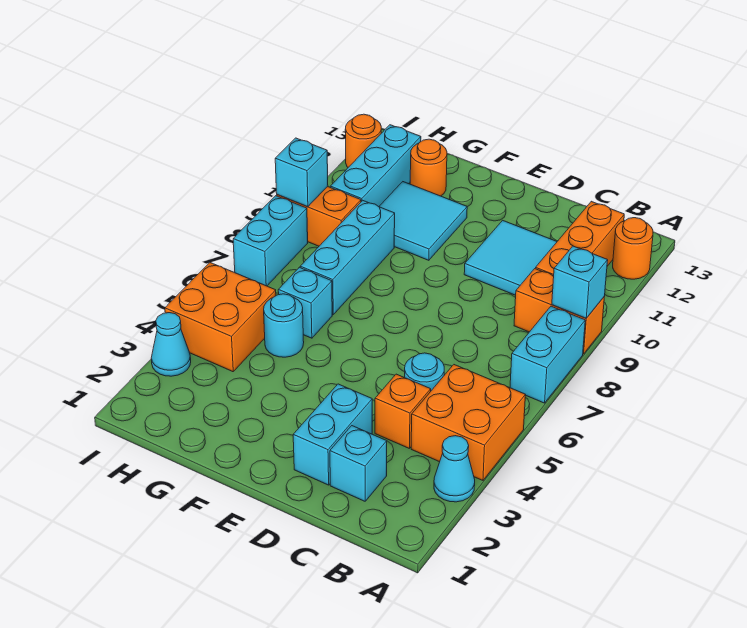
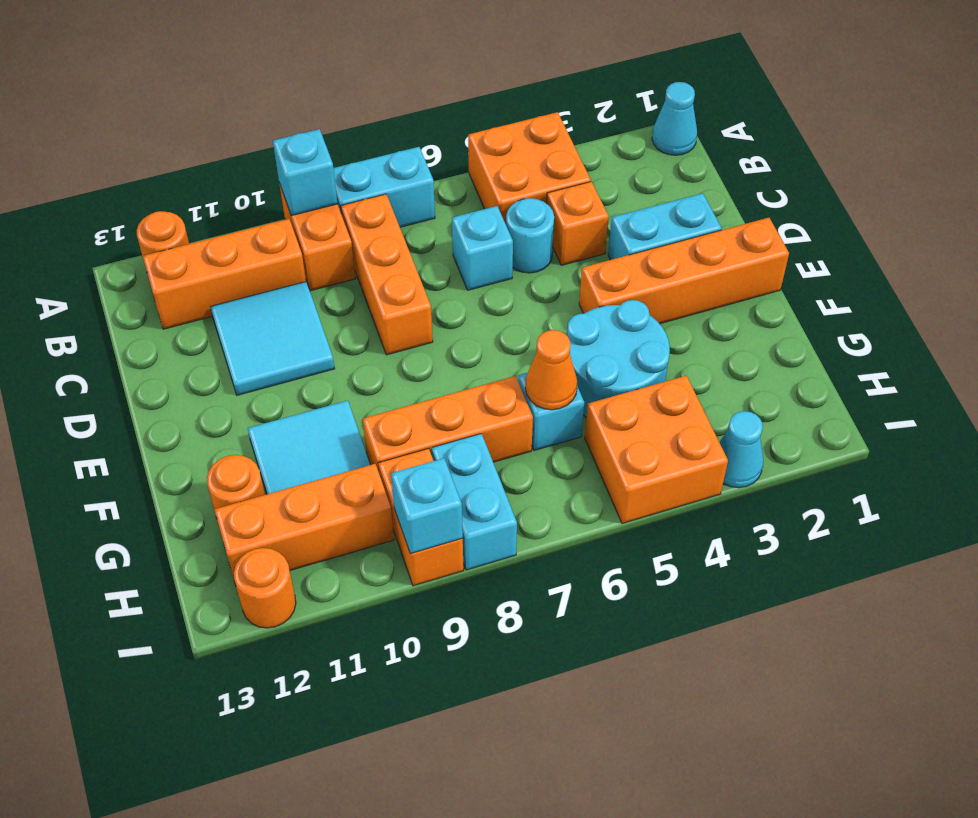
cyan cone A3 level 1 -> cyan cone A1 level 1
none -> orange brick B8:D8 level 1
cyan brick C2 level 1 -> cyan brick C6 level 1
none -> orange brick E1:E4 level 1
cyan round brick G5 level 1 -> cyan round brick F4:G5 level 1
none -> orange cone G6 level 2
cyan brick G7:G9 level 1 -> orange brick G7:G9 level 1
cyan brick H10:H12 level 1 -> orange brick H10:H12 level 1
cyan brick I7:I8 level 1 -> cyan brick H8:I8 level 1

